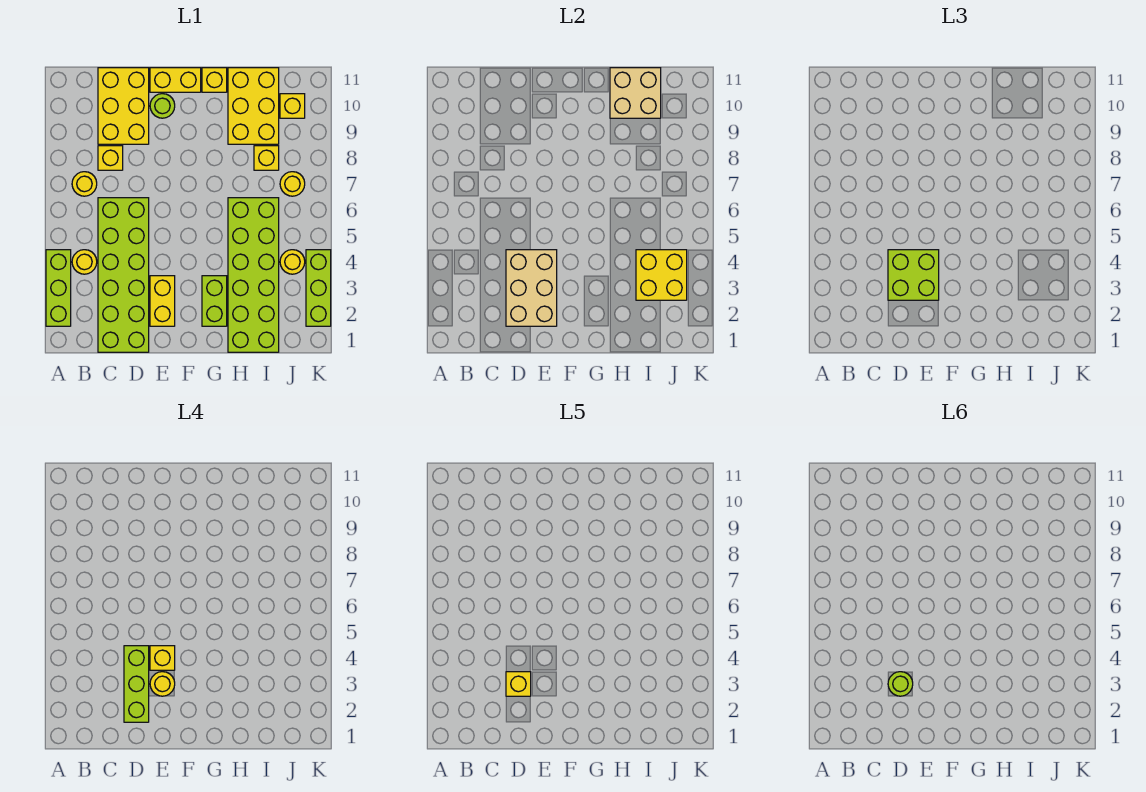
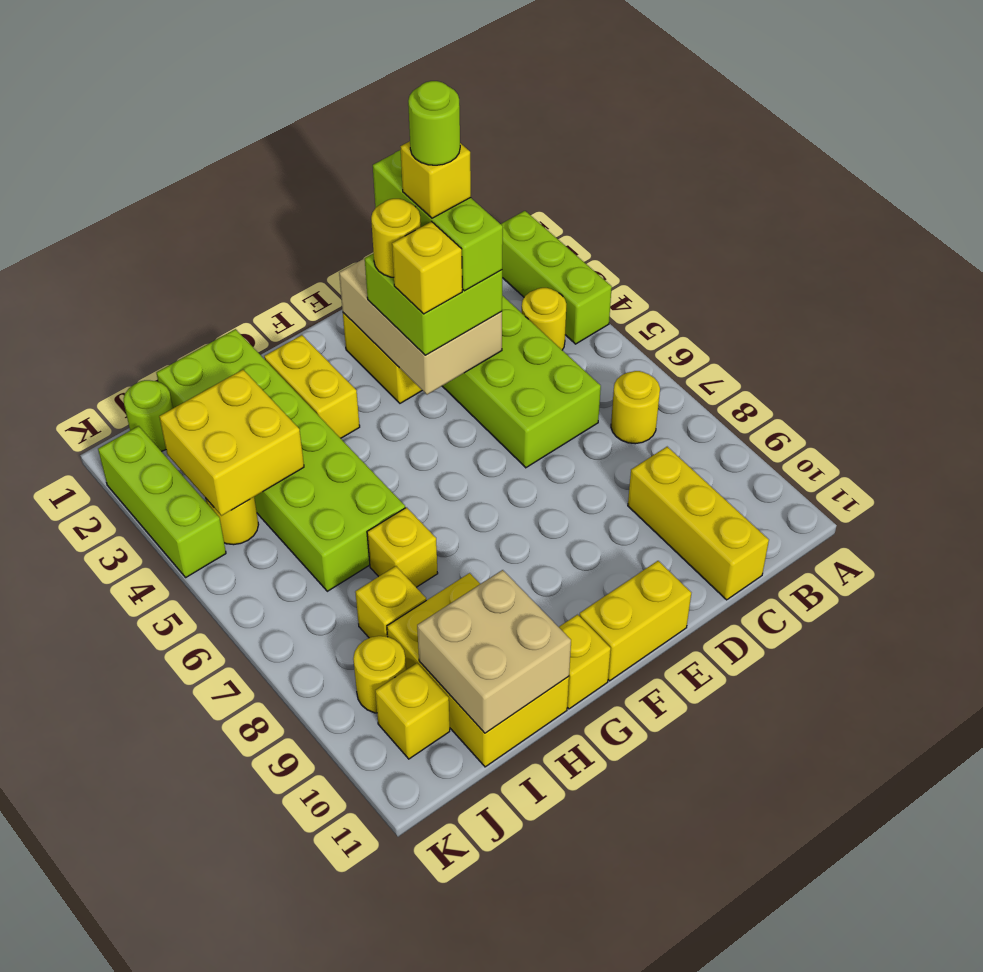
yellow brick C8 level 1 -> yellow brick H7 level 1
yellow brick C9:D11 level 1 -> yellow brick C9:C11 level 1
lime round brick E10 level 1 -> lime round brick J1 level 1
lime brick G2:G3 level 1 -> yellow brick G2:G3 level 1
yellow round brick J7 level 1 -> yellow round brick J9 level 1

